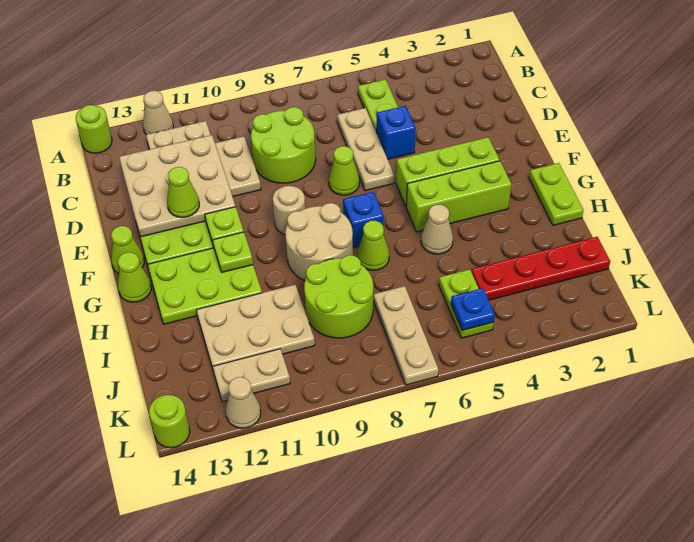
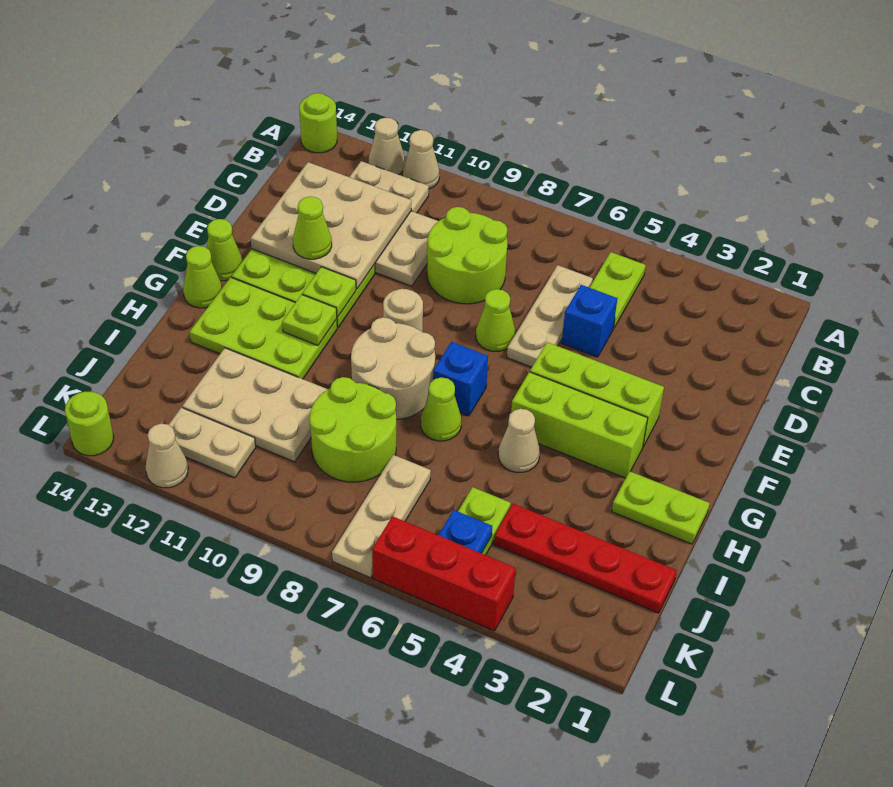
none -> tan cone A11 level 1
lime plate G1:H1 level 1 -> lime plate H1:H2 level 1
none -> red brick L4:L6 level 1

